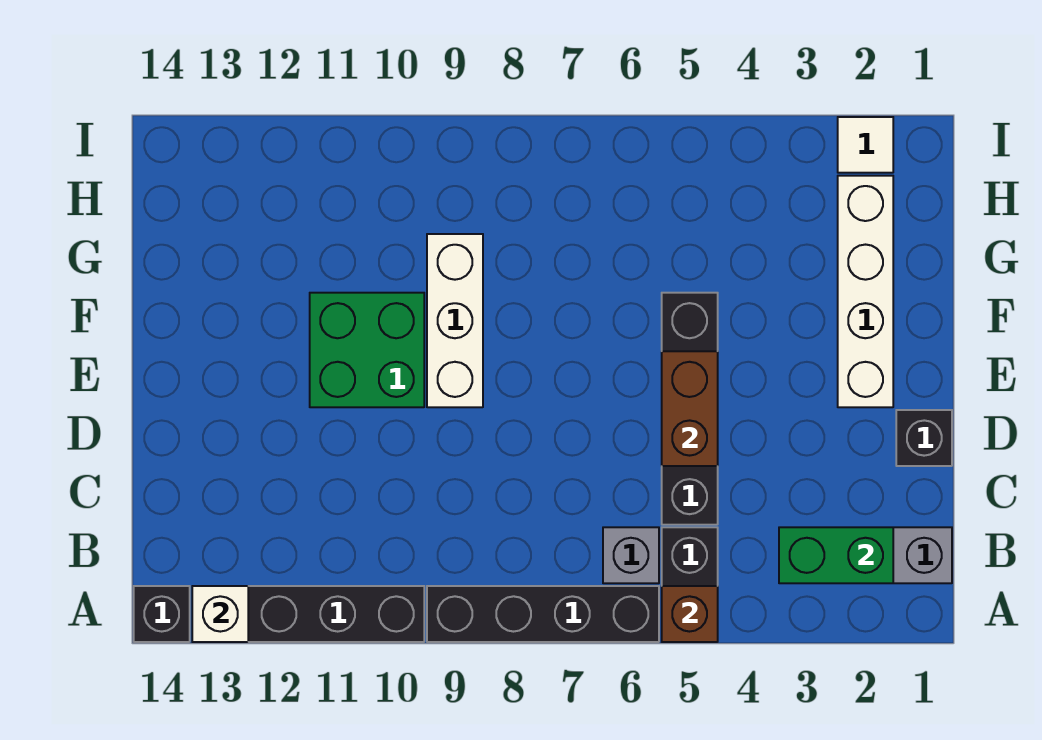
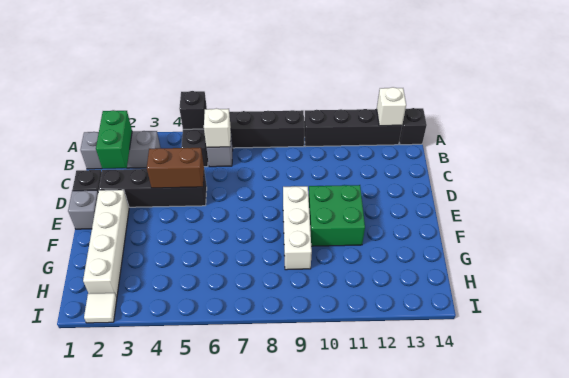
brown brick A5 level 2 -> black brick A5 level 2
green brick B2:B3 level 2 -> green brick B2:C2 level 2
none -> white brick B6 level 2
black brick C5:F5 level 1 -> black brick D2:D5 level 1
brown brick D5:E5 level 2 -> brown brick D4:D5 level 2
none -> grey brick E1 level 1

